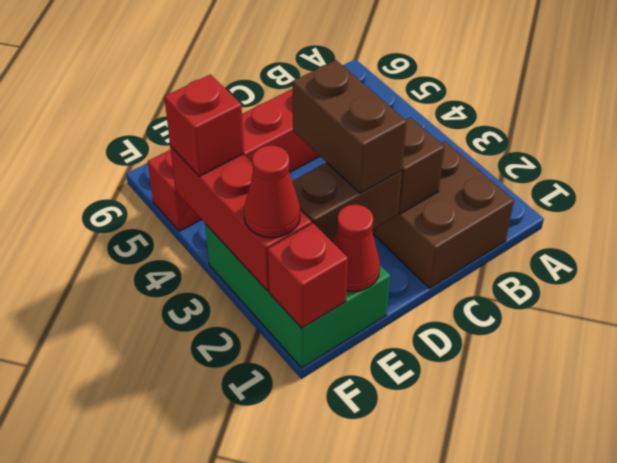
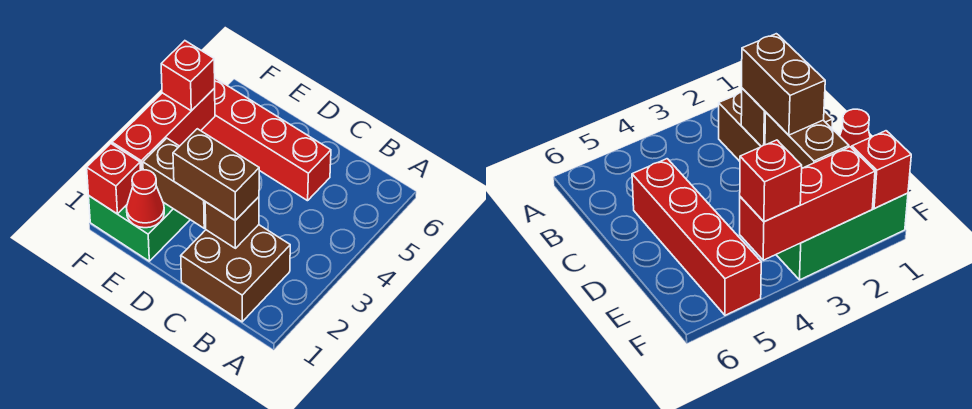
brown brick D2:D3 level 3 -> brown brick C2:D2 level 3
red cone F2 level 3 -> none

